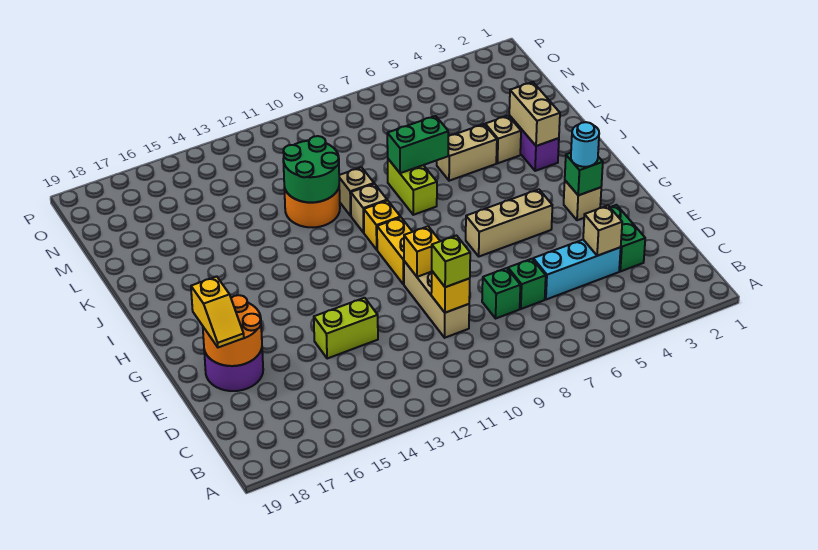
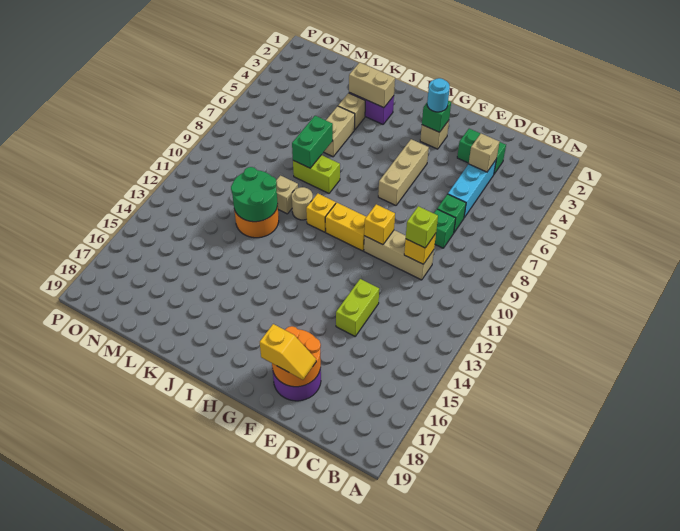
tan brick J10 level 1 -> tan round brick J10 level 1

